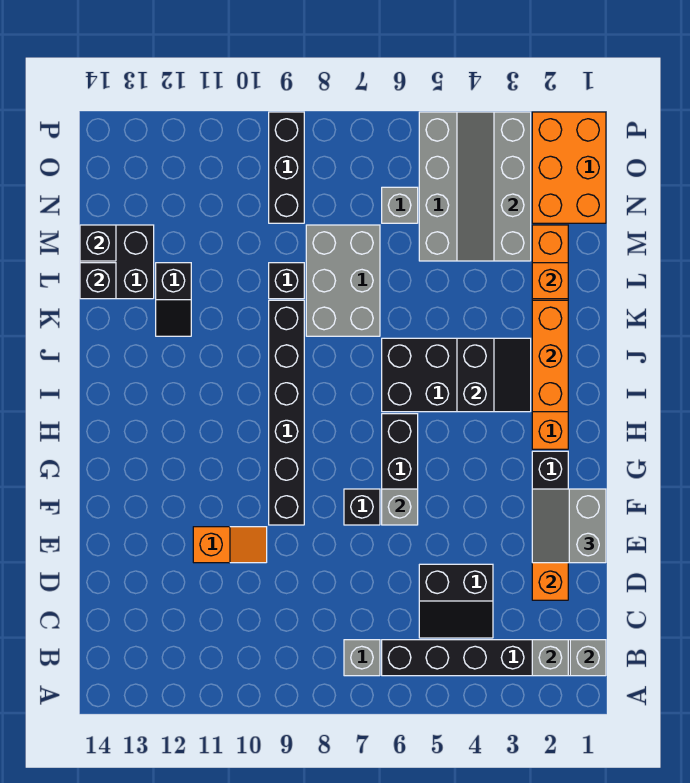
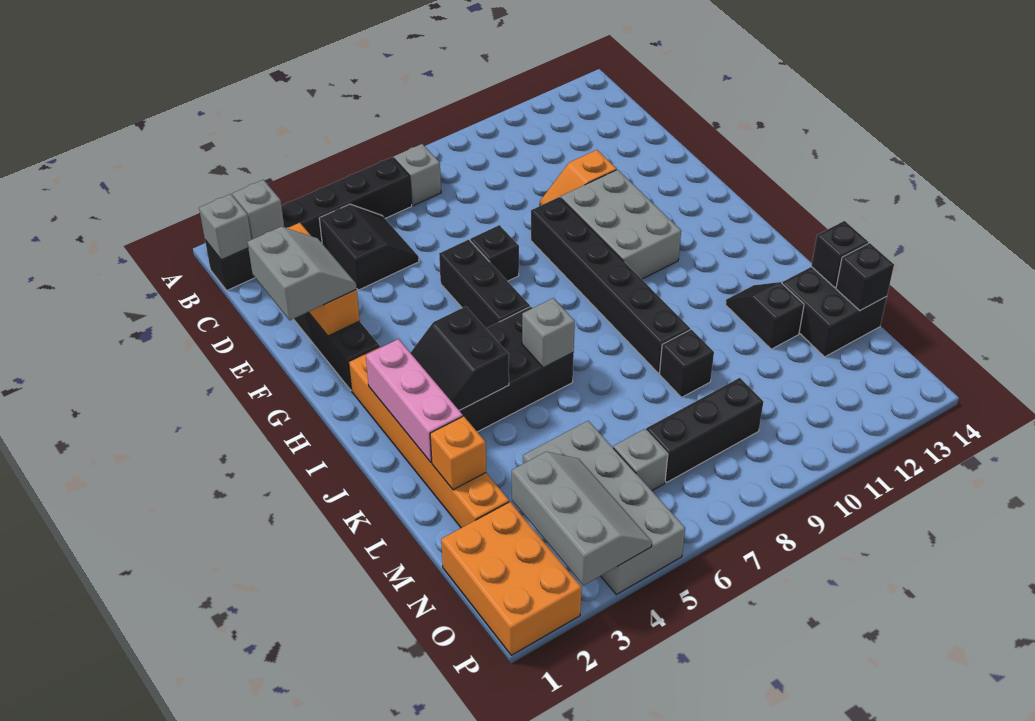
black slope C4:D5 level 1 top D -> black slope C4:D5 level 1 top 4
grey brick F6 level 2 -> grey brick J6 level 2
orange brick I2:K2 level 2 -> pink brick I2:K2 level 2
grey brick K7:M8 level 1 -> grey brick F10:H11 level 1
grey slope M3:P4 level 2 top 3 -> grey slope N3:P4 level 2 top 3
black brick N9:P9 level 1 -> black brick N7:N9 level 1

